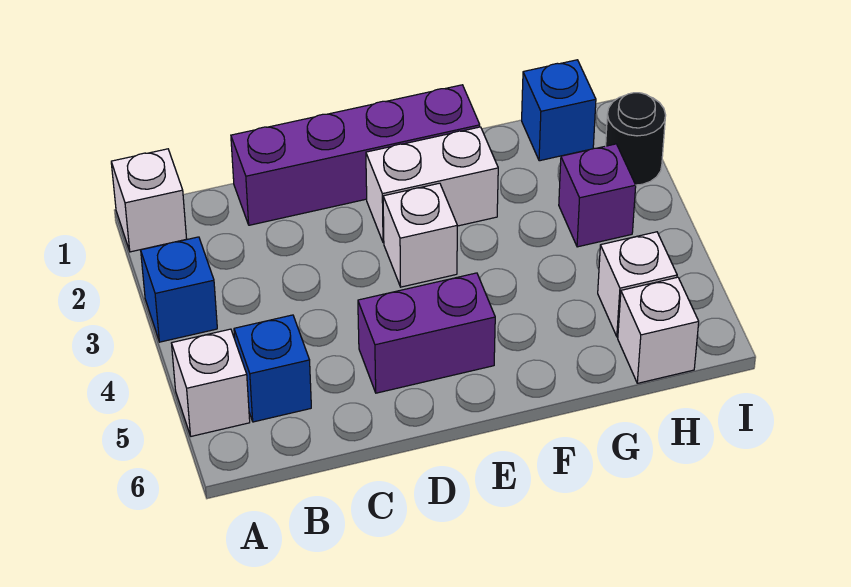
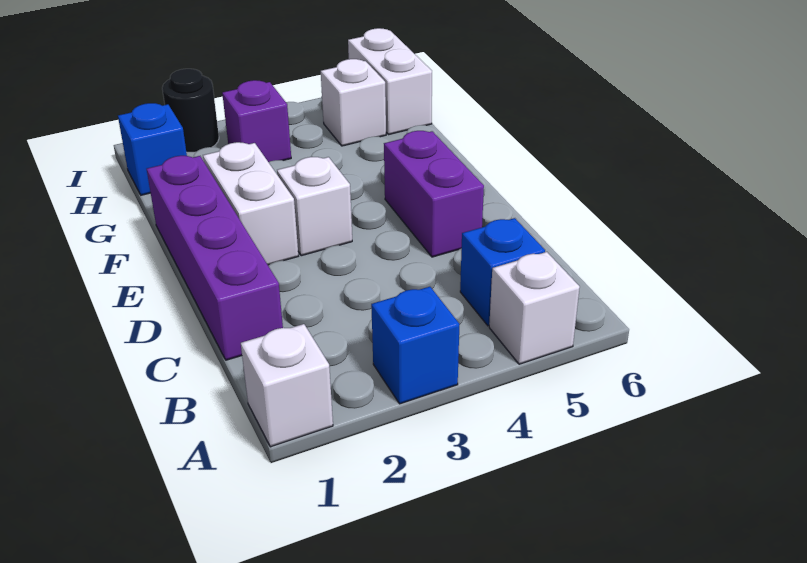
white brick H6 level 1 -> white brick H6:I6 level 1

